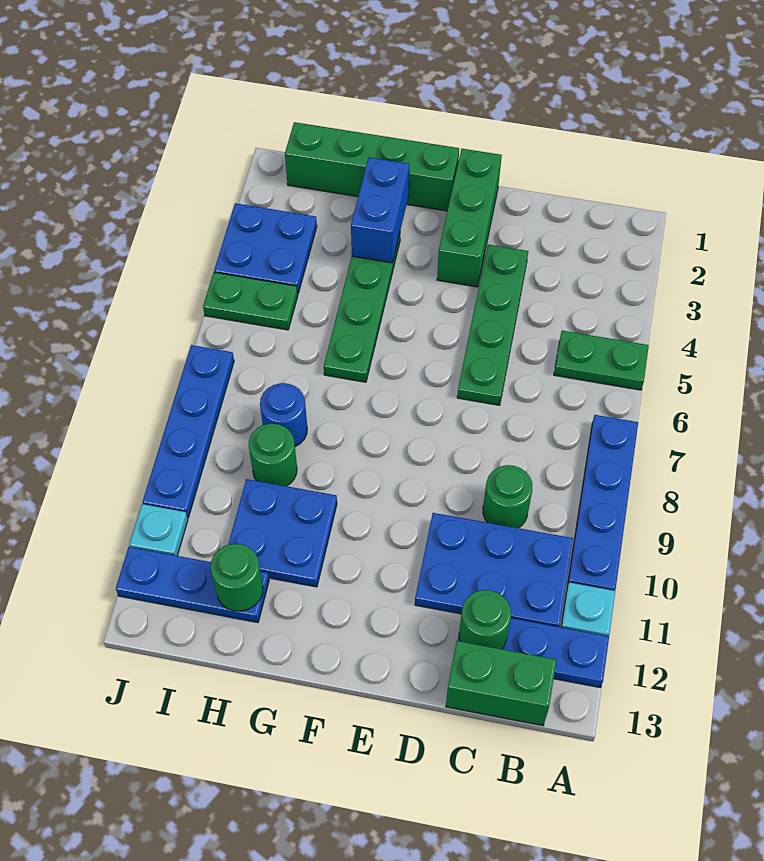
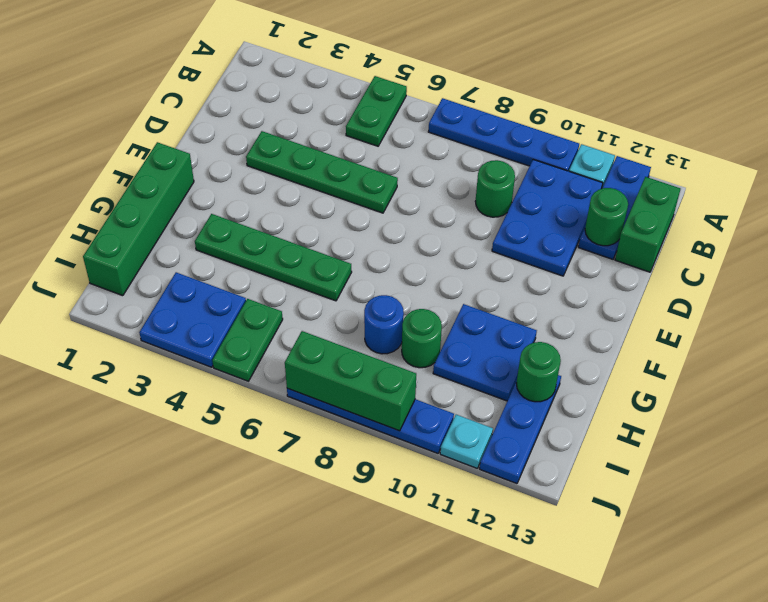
green brick E1:E3 level 1 -> green brick J7:J9 level 2
blue brick G2:G3 level 2 -> none

